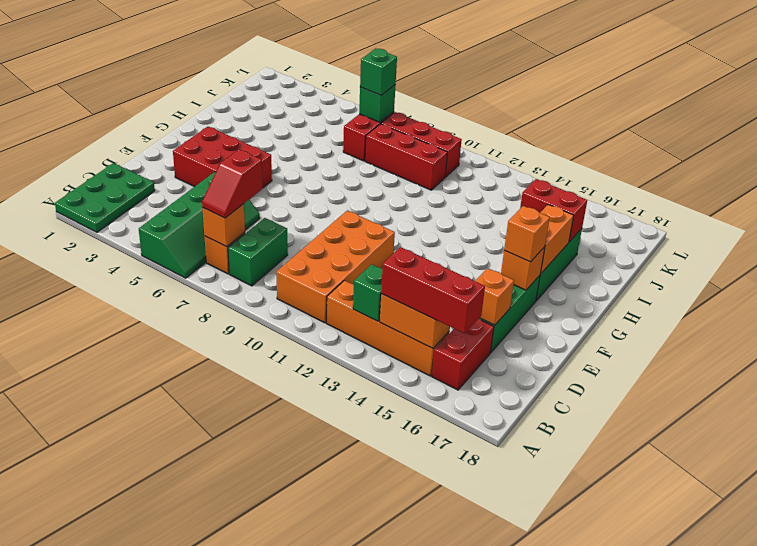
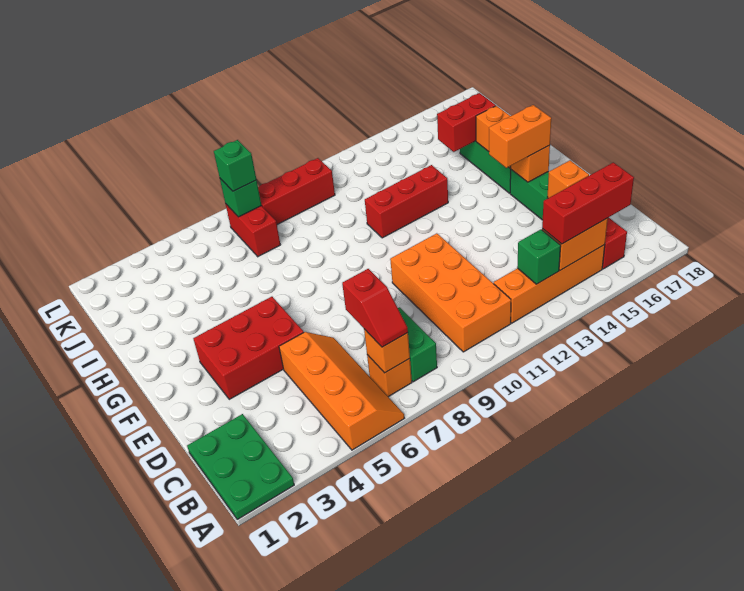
green slope A5:D6 level 1 top 5 -> orange slope A5:D6 level 1 top 5
orange brick F16 level 3 -> orange brick F15:F16 level 3
red brick J8:J10 level 1 -> red brick H11:H13 level 1

